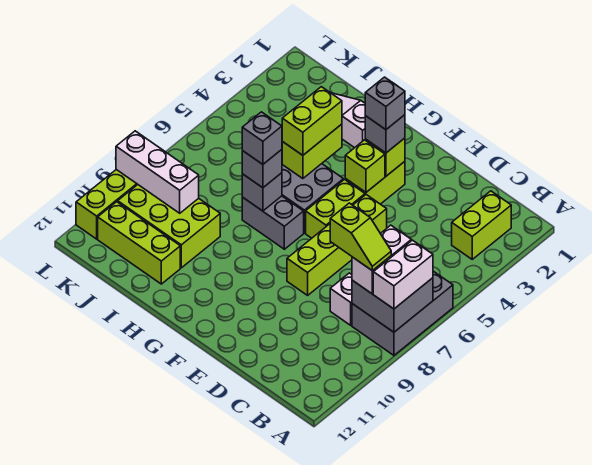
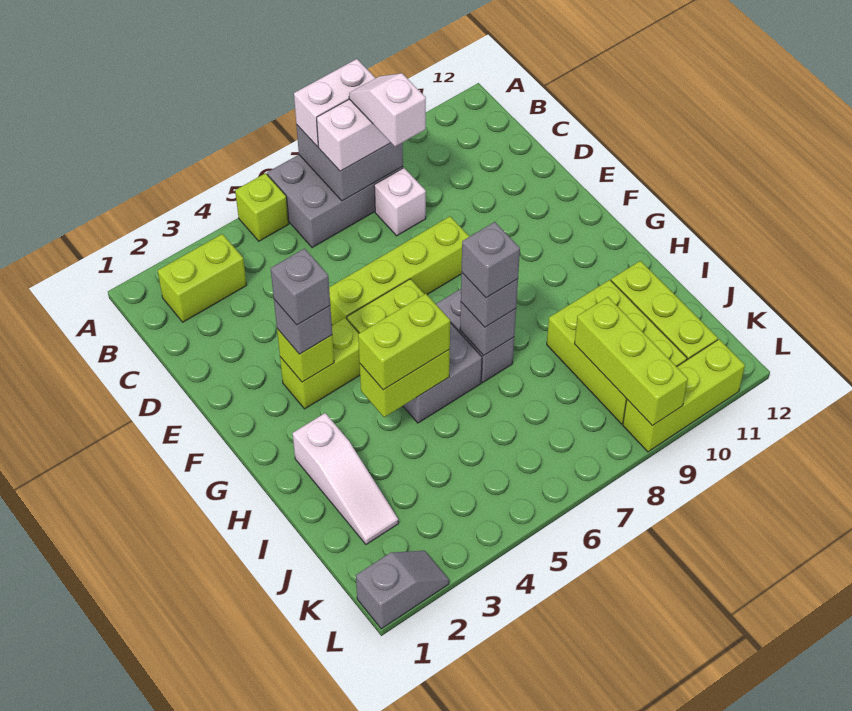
lime slope B8:C8 level 4 top C -> white slope B8:C8 level 4 top C
lime brick F4 level 2 -> lime brick A5 level 1
white brick J9:L9 level 2 -> lime brick J9:L9 level 2
none -> grey slope L1:L2 level 1 top 1

